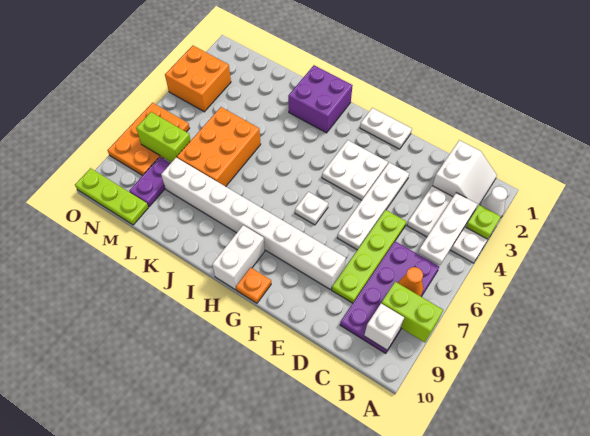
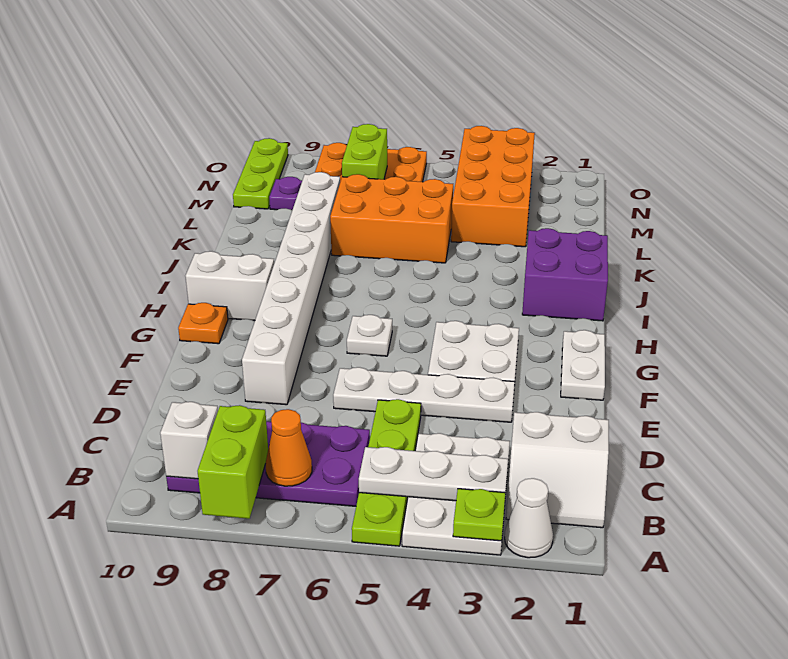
lime plate D5:D8 level 1 -> lime plate A5:D5 level 1
orange brick N3:O4 level 1 -> orange brick L3:O4 level 1

